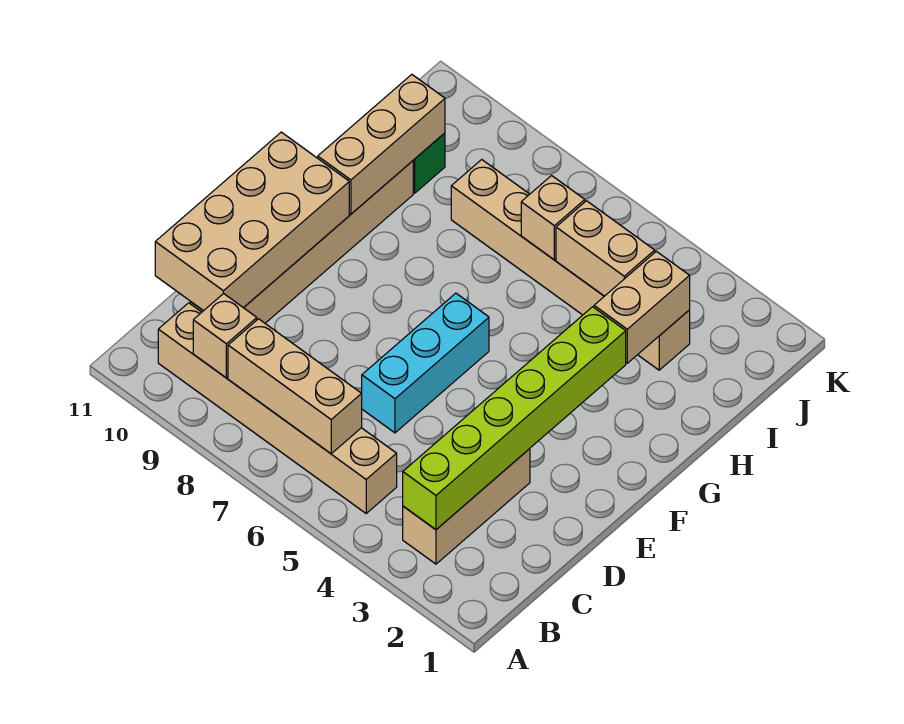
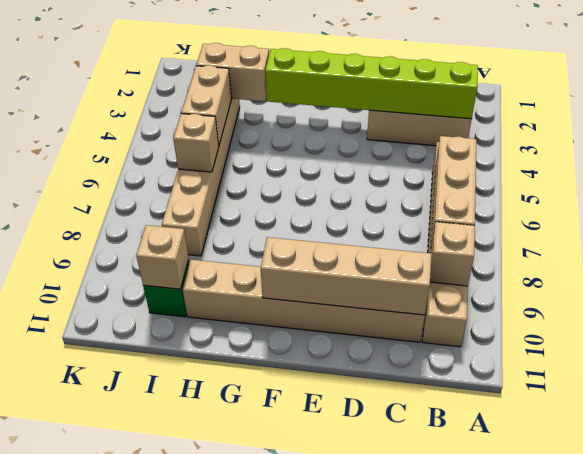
tan brick C10:F11 level 2 -> tan brick C10:F10 level 2
cyan brick D6:F6 level 1 -> none
tan brick G10:I10 level 2 -> tan brick I10 level 2

